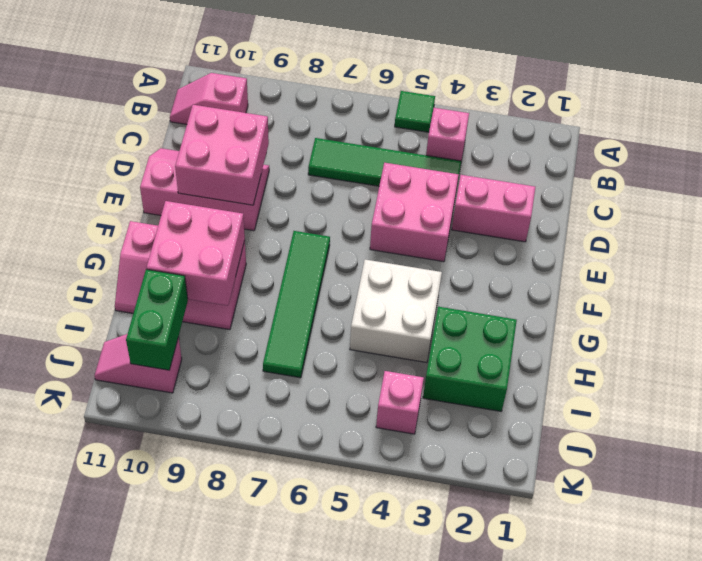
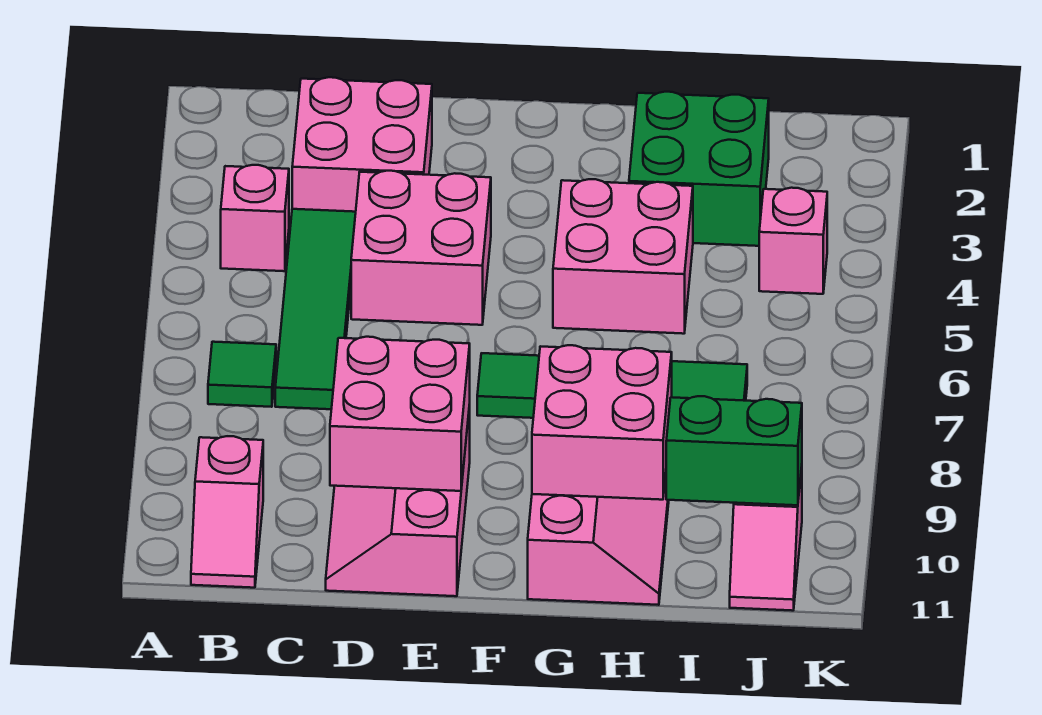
green tile A5 level 1 -> green tile B7 level 1
pink brick D2:D3 level 1 -> pink brick C2:D3 level 1
white brick G4:H5 level 1 -> pink brick G4:H5 level 1

